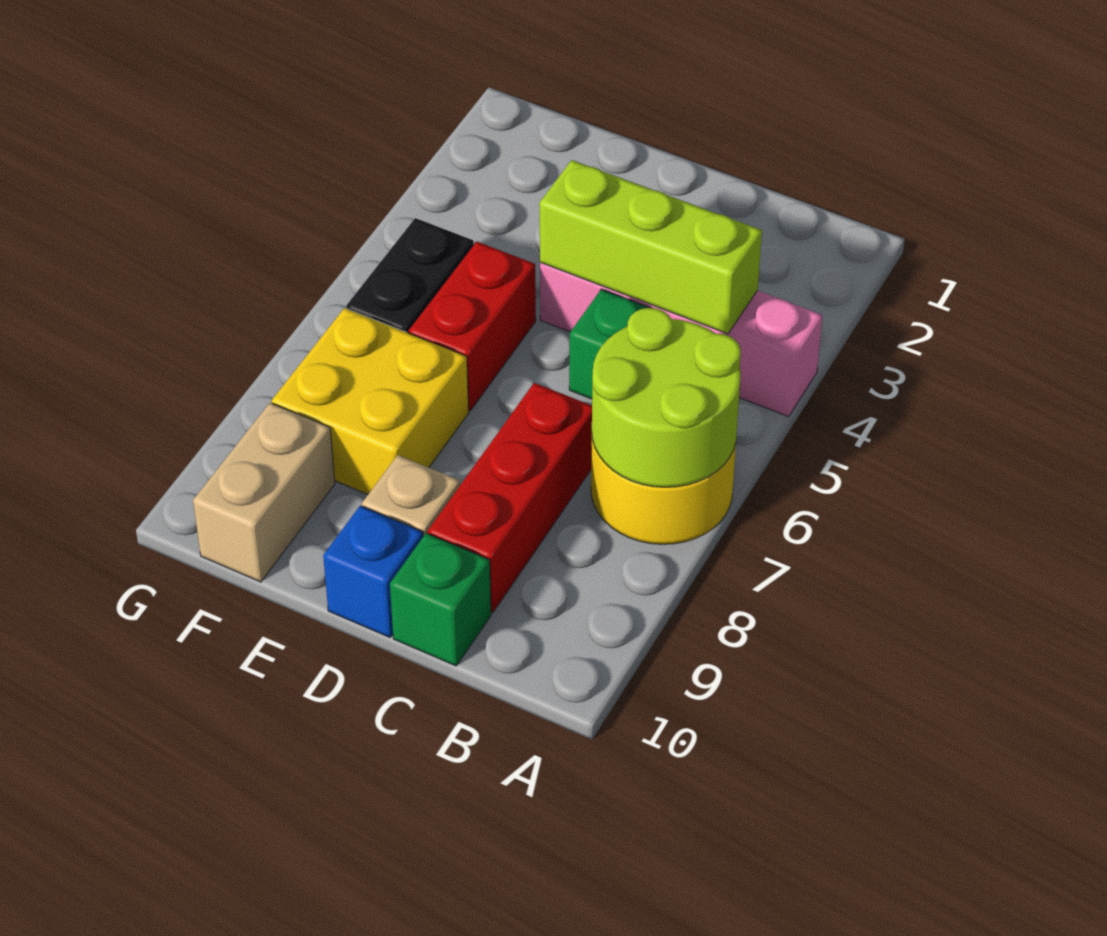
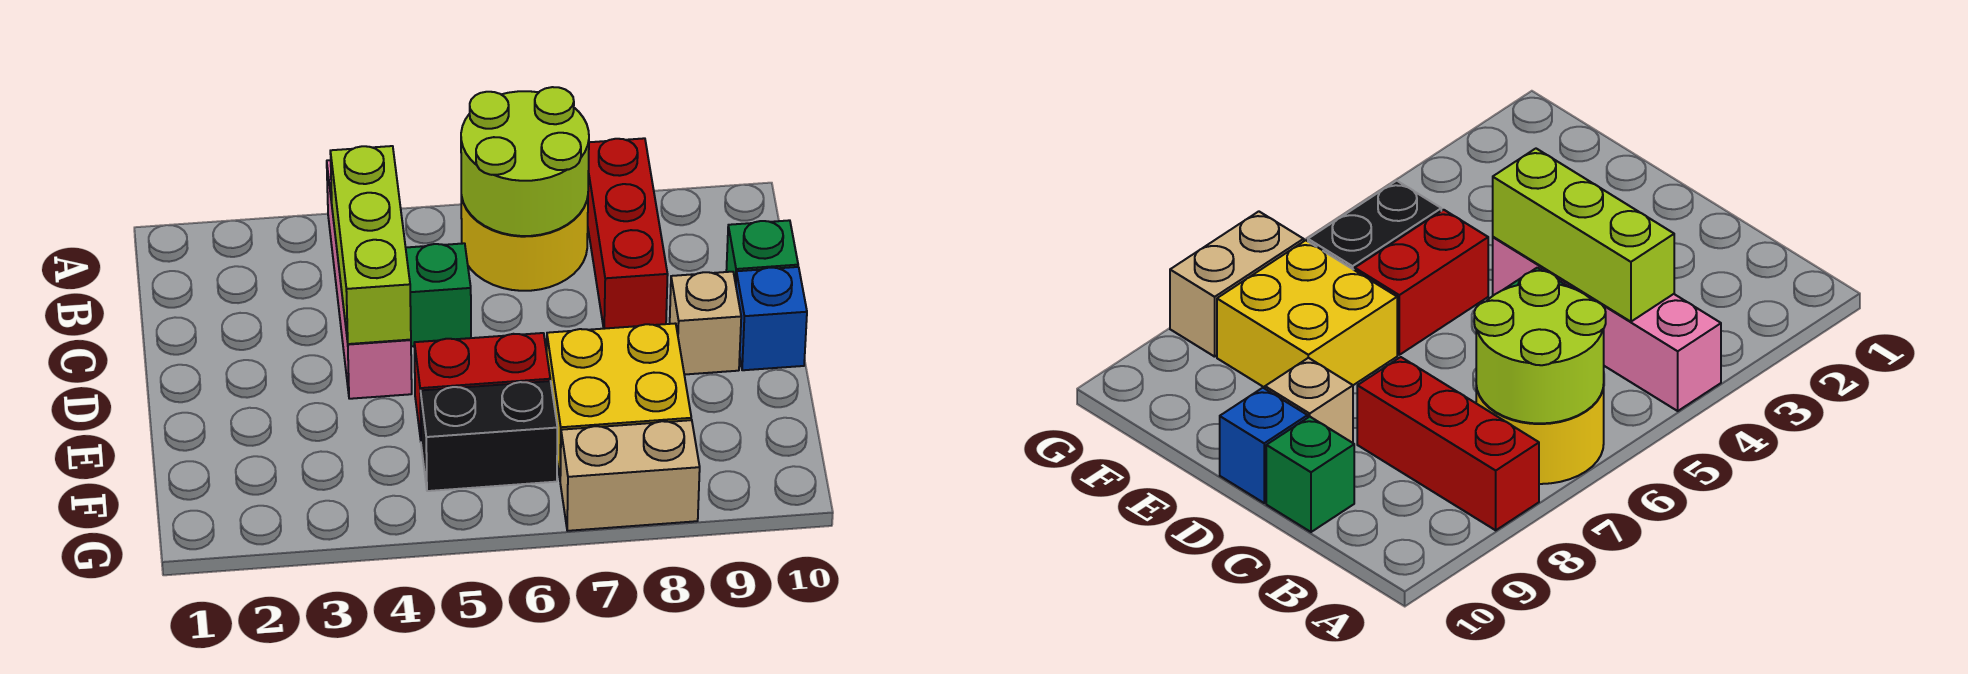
red brick C7:C9 level 1 -> red brick A8:C8 level 1
tan brick F9:F10 level 1 -> tan brick G7:G8 level 1

